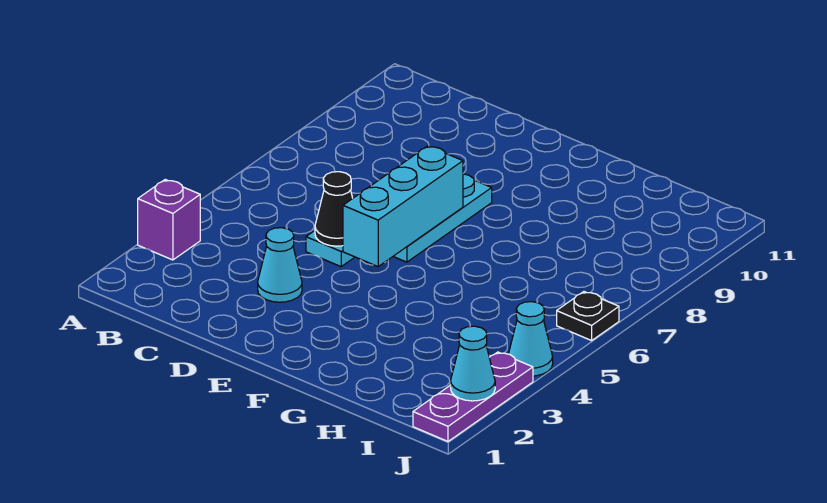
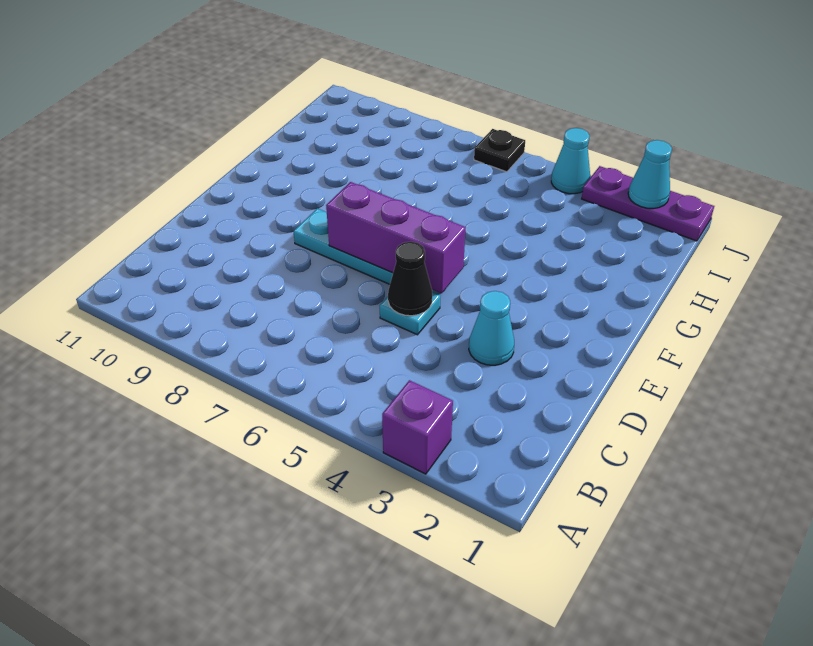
cyan brick E5:E7 level 2 -> purple brick E5:E7 level 2

